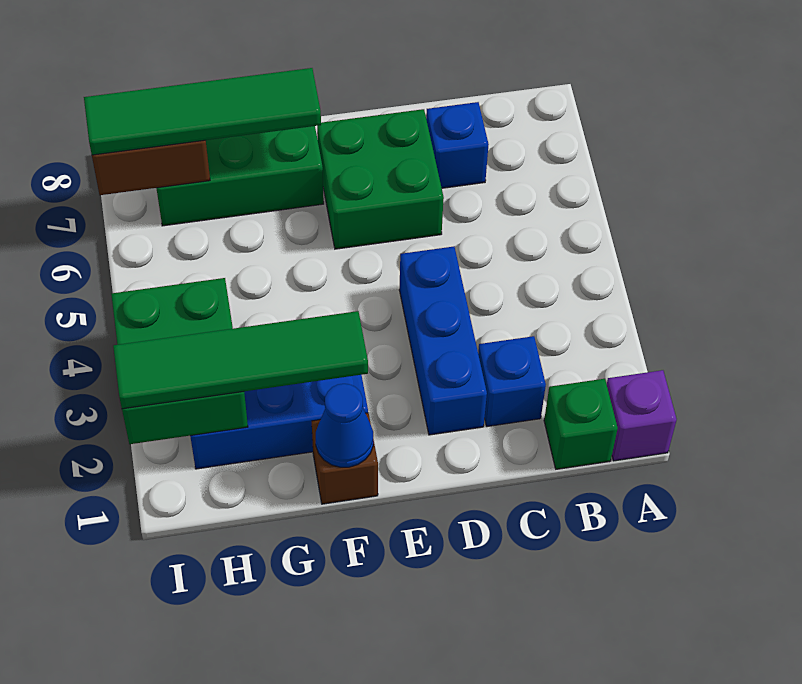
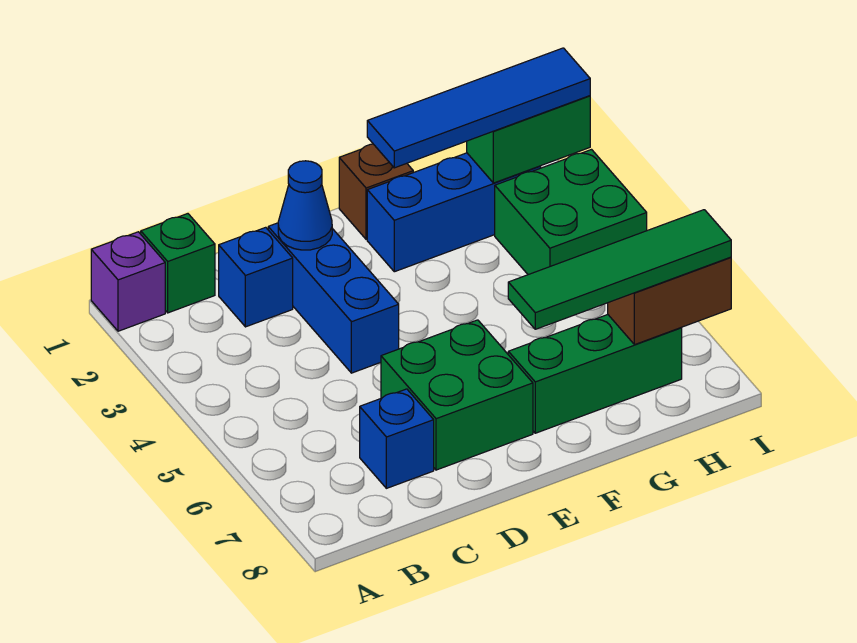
blue cone F1 level 2 -> blue cone D2 level 2
green tile F2:I2 level 3 -> blue tile F2:I2 level 3

